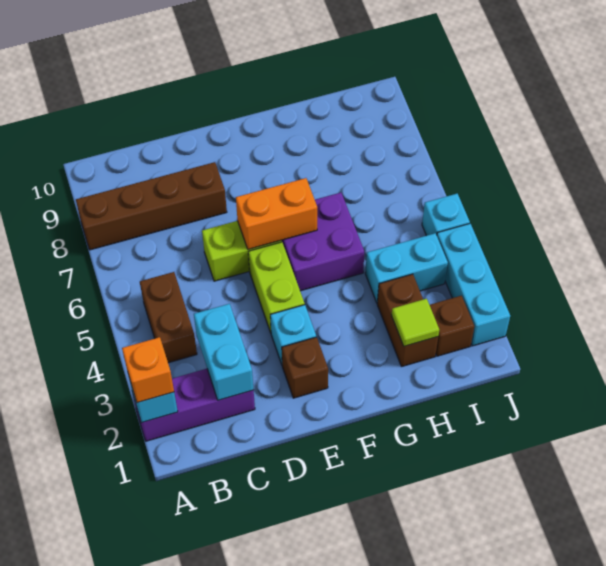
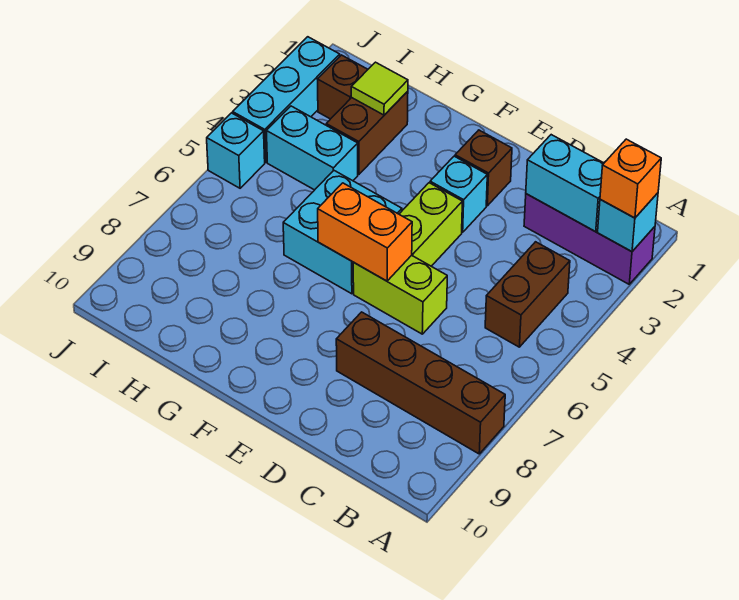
cyan brick C2:C3 level 2 -> cyan brick B2:C2 level 2
purple brick F5:G6 level 1 -> cyan brick F5:G6 level 1

